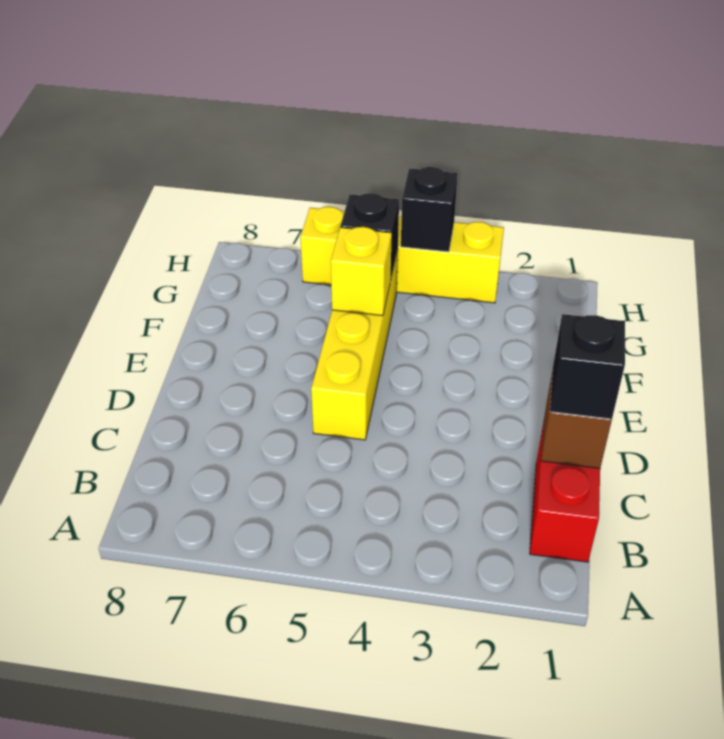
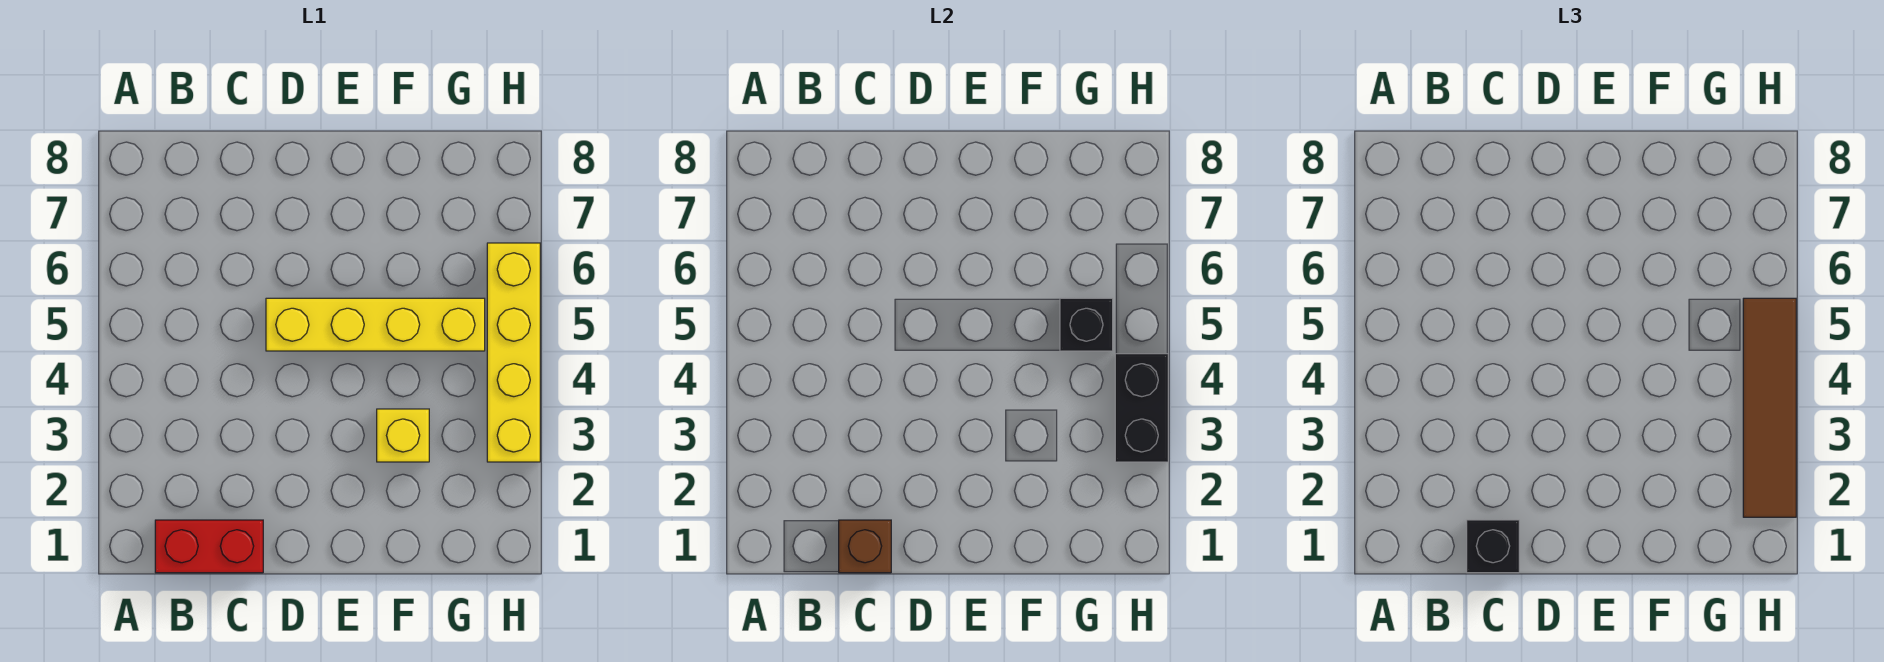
yellow brick F5 level 2 -> yellow brick F3 level 1
none -> brown tile H2:H5 level 3
black brick H4 level 2 -> black brick H3:H4 level 2

